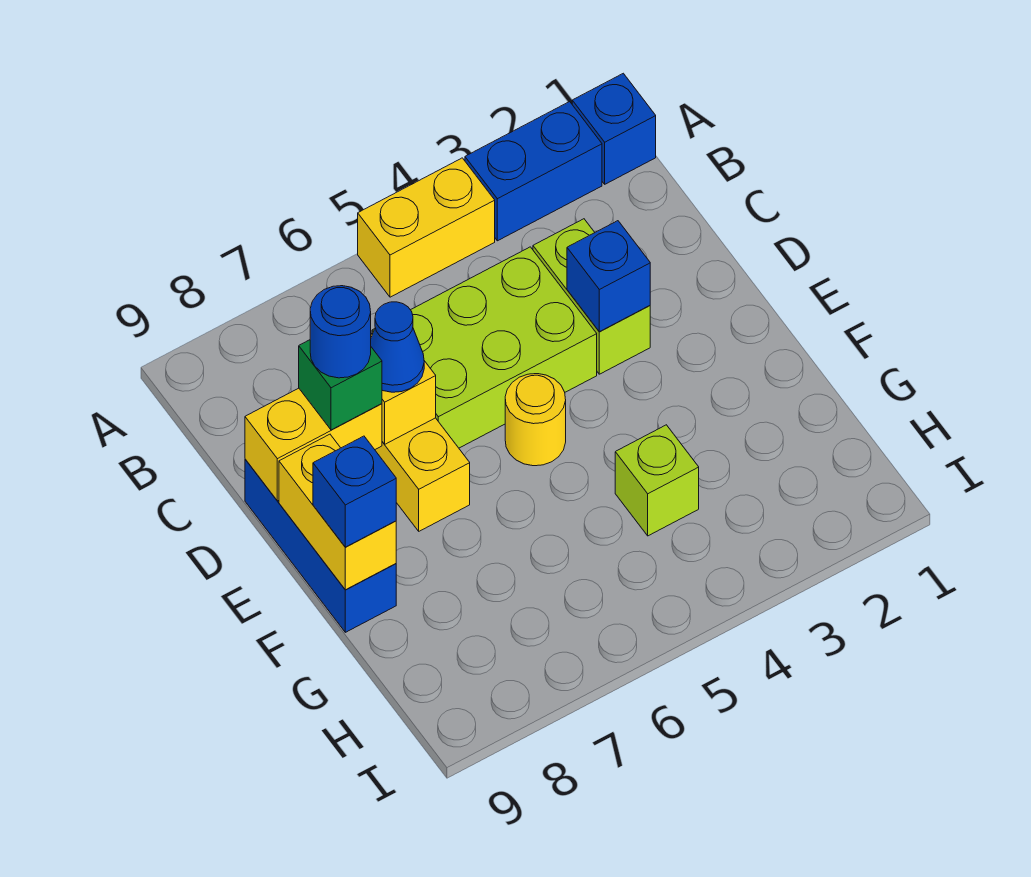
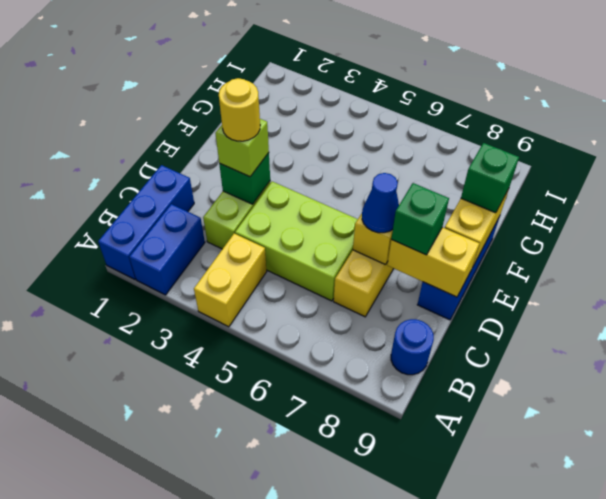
blue brick A1 level 1 -> blue brick A1:C1 level 1
blue brick A2:A3 level 1 -> blue brick A2:B2 level 1
yellow brick A4:A5 level 1 -> yellow brick A4:B4 level 1
blue brick D3 level 2 -> green brick D3 level 2
blue round brick D8 level 4 -> blue round brick B9 level 1
yellow round brick E5 level 1 -> yellow round brick D3 level 4
blue brick F9 level 3 -> green brick F9 level 3
lime brick G4 level 1 -> lime brick D3 level 3

